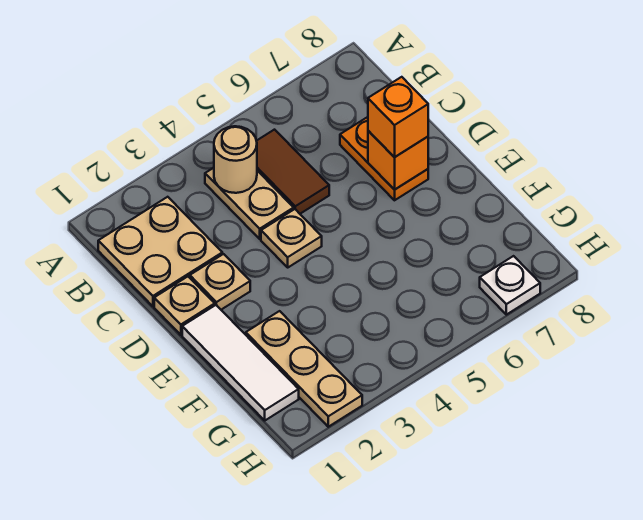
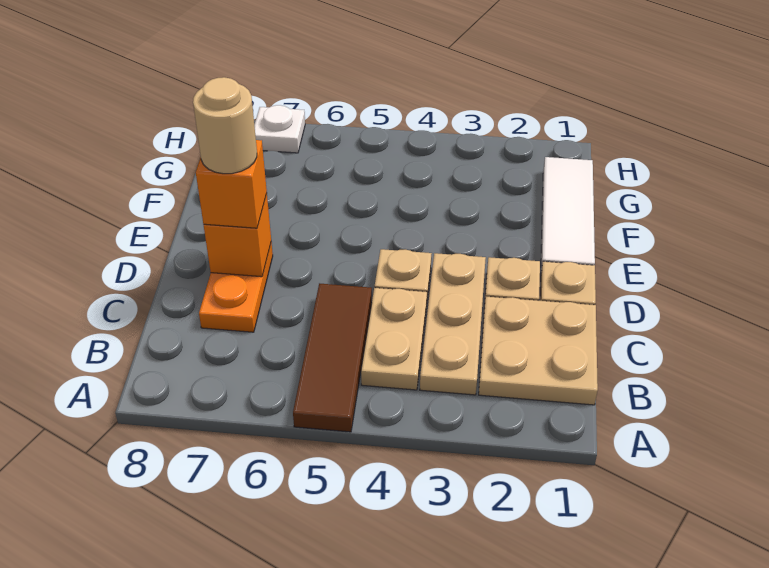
tan round brick B4 level 2 -> tan round brick D7 level 4
brown tile B5:C5 level 1 -> brown tile A5:C5 level 1
tan plate F2:H2 level 1 -> tan plate B3:D3 level 1

